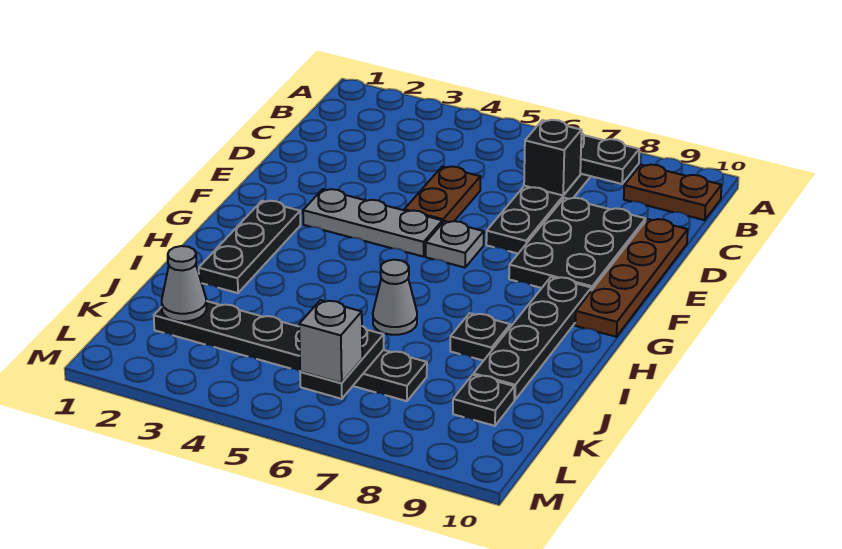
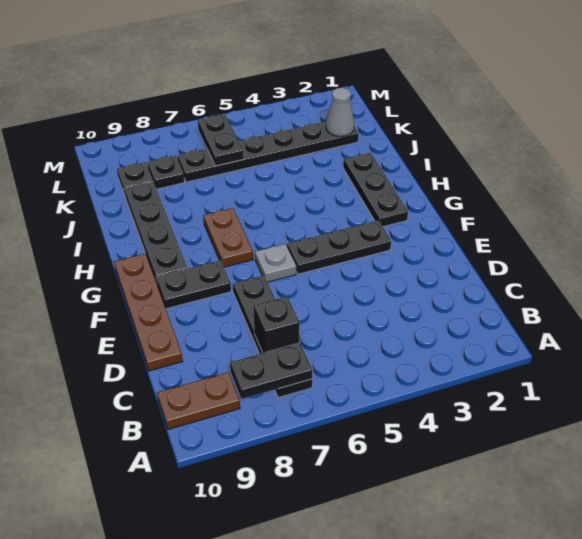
brown plate D5:E5 level 1 -> brown plate G7:H7 level 1
black plate D8:F9 level 1 -> black plate F8:F9 level 1
grey plate F3:F5 level 1 -> black plate F3:F5 level 1
grey cone I6 level 1 -> none
black plate I8 level 1 -> black plate K8 level 1
grey brick L6 level 3 -> none

